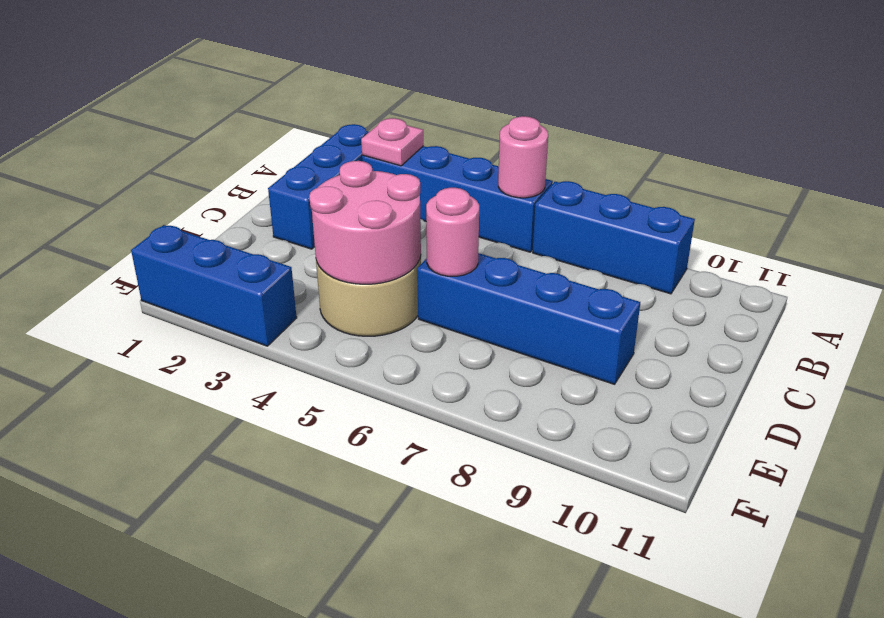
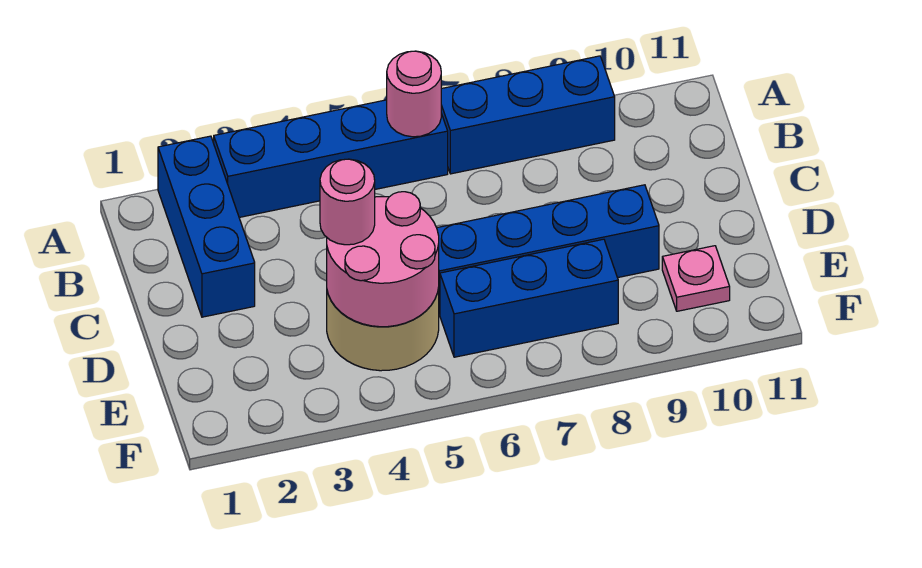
pink plate A3 level 2 -> pink plate E10 level 1
pink round brick D6 level 2 -> pink round brick D4 level 3
blue brick F1:F3 level 1 -> blue brick E6:E8 level 1

